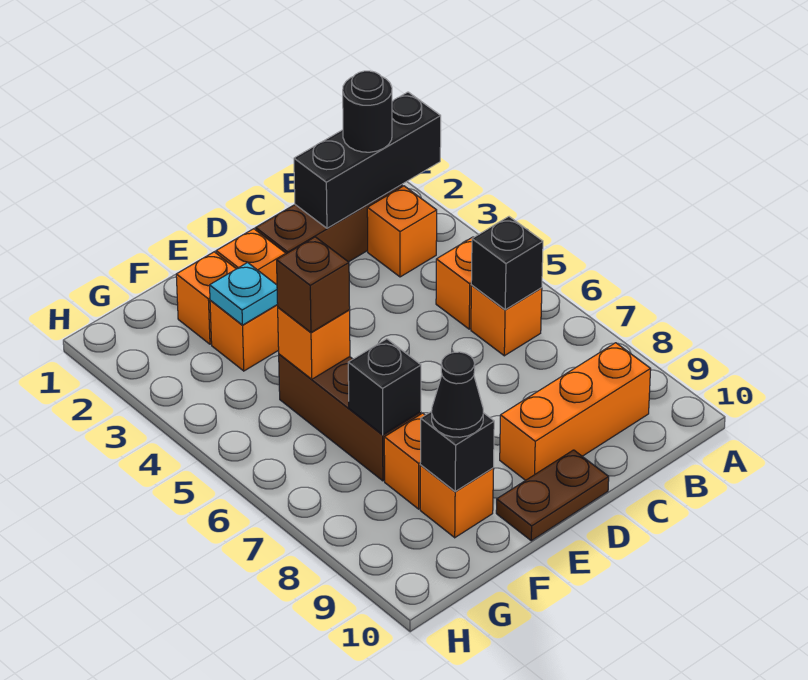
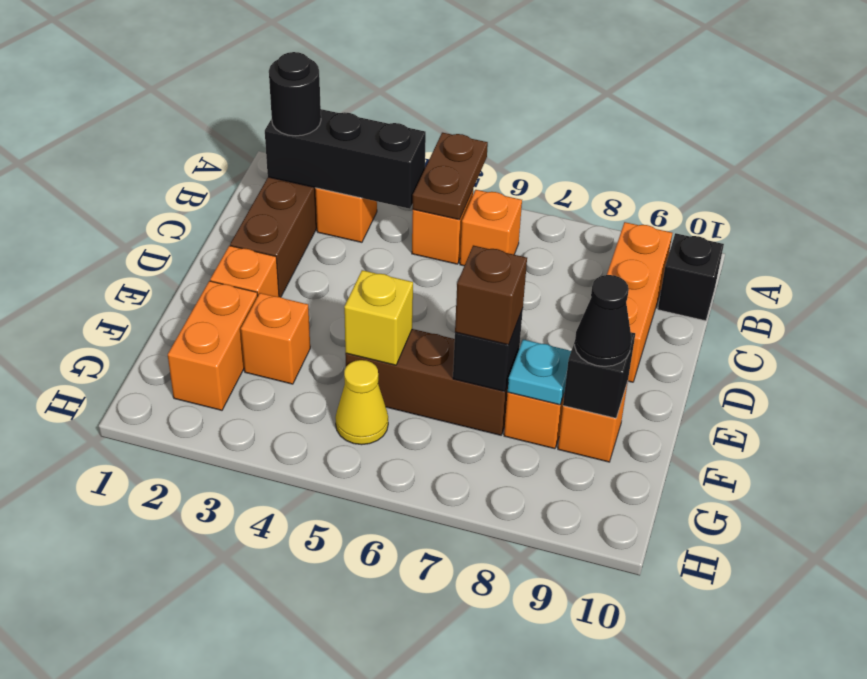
black brick A2:C2 level 2 -> black brick B2:B4 level 2
black brick B6 level 2 -> black brick B10 level 1
brown plate D10:E10 level 1 -> brown plate A5:B5 level 2
orange brick F2 level 1 -> orange brick F2:G2 level 1
cyan plate F3 level 2 -> cyan plate F8 level 2
orange brick F5 level 2 -> yellow brick F5 level 2
brown brick F5 level 3 -> brown brick F7 level 3
none -> yellow cone G5 level 1

